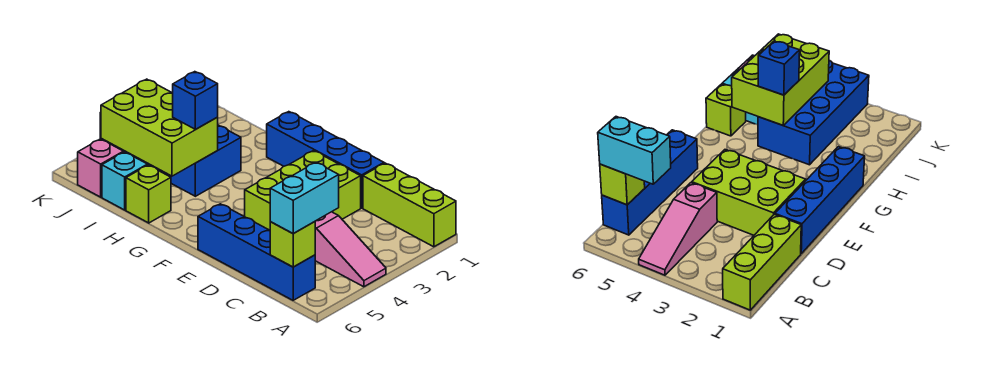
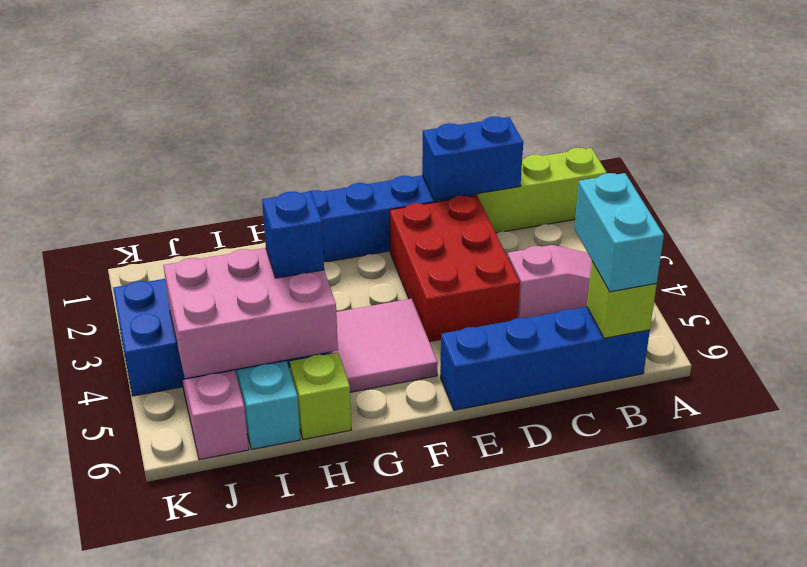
none -> blue brick C1:D1 level 2
lime brick D2:E4 level 1 -> red brick D2:E4 level 1
none -> pink tile F4:G5 level 1
lime brick H4:J5 level 2 -> pink brick H4:J5 level 2

